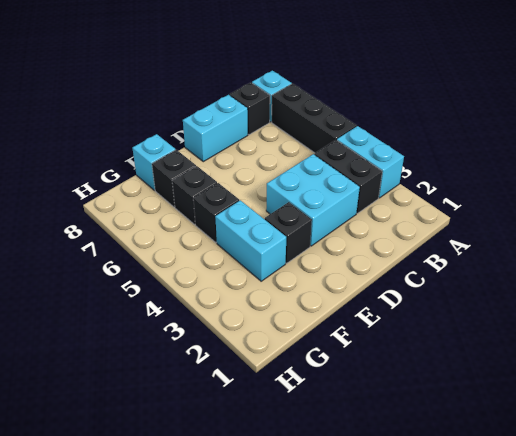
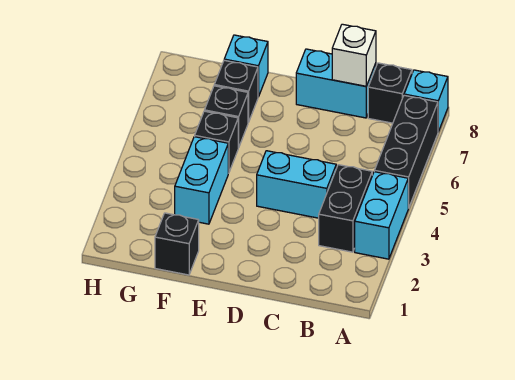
cyan brick C3:D4 level 1 -> cyan brick C4:D4 level 1
none -> white brick C8 level 2
black brick E3 level 1 -> black brick F1 level 1

